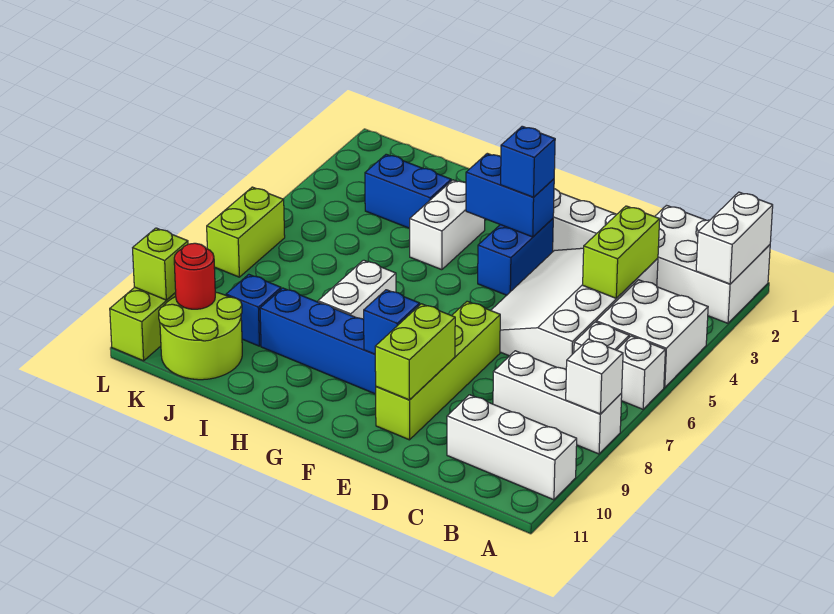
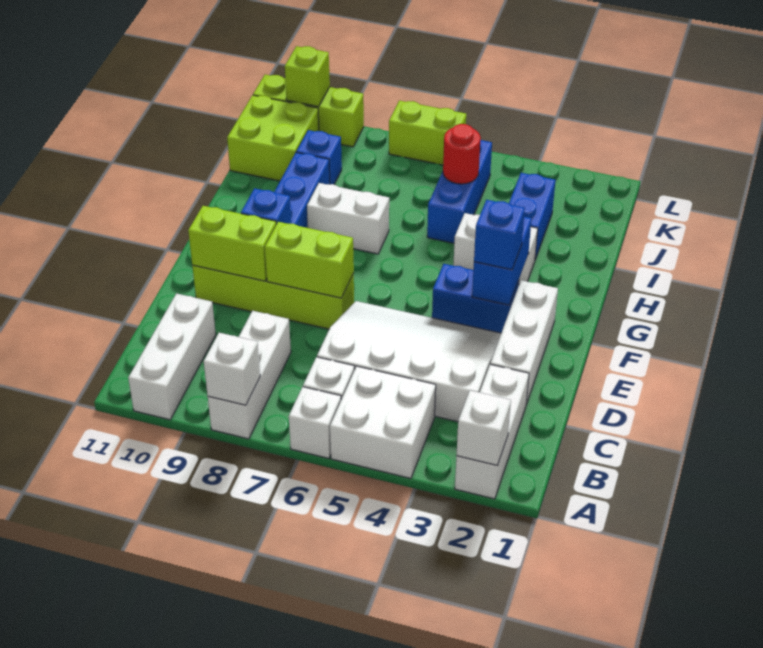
white brick A1:C2 level 1 -> white brick A2:C2 level 1
white brick A1:A2 level 2 -> white brick A2 level 2
lime brick C3:C4 level 2 -> lime brick E7:E8 level 2
none -> blue brick I5:K5 level 1
lime round brick J10:K11 level 1 -> lime brick J10:K11 level 1
red round brick K10 level 2 -> red round brick J5 level 2

